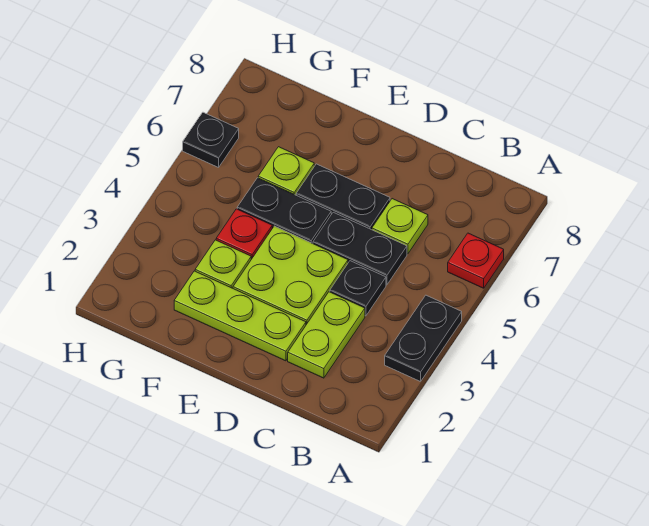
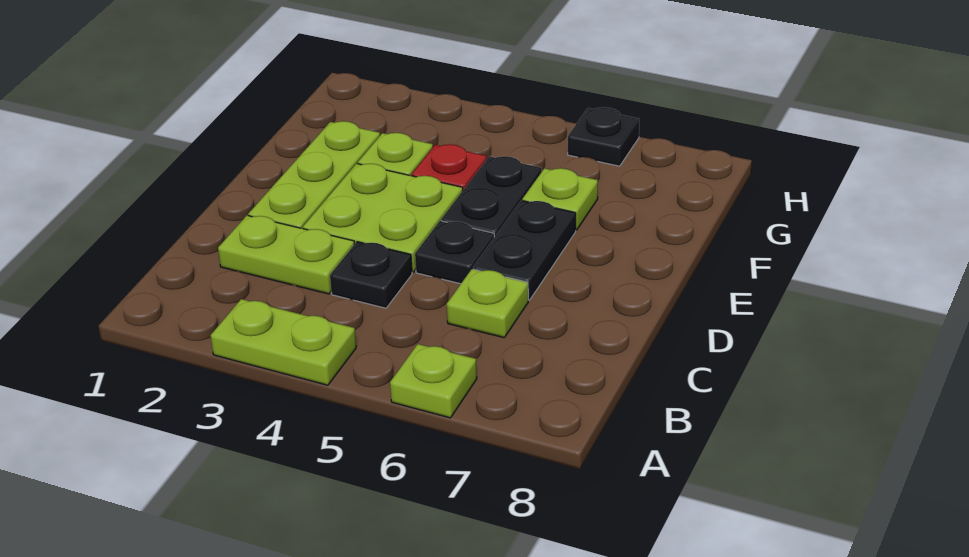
black plate A3:A4 level 1 -> lime plate A3:A4 level 1
red plate A6 level 1 -> lime plate A6 level 1
black plate C5:D5 level 1 -> black plate D5 level 1

